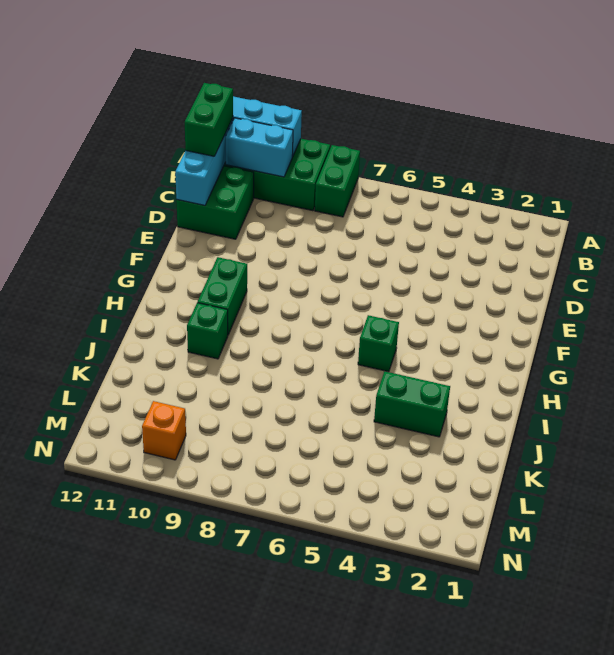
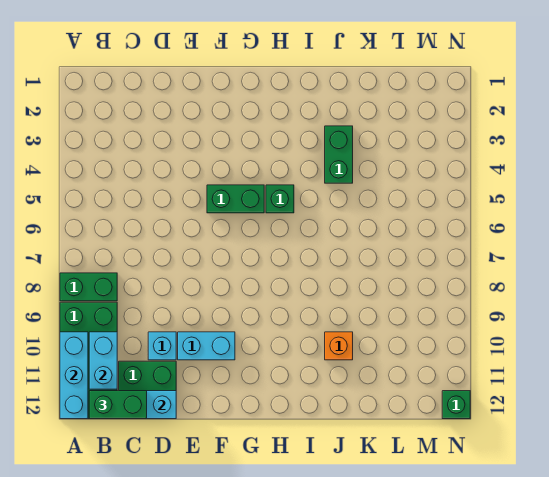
none -> cyan brick D10 level 1
none -> cyan brick E10:F10 level 1
green brick G10:H10 level 1 -> green brick F5:G5 level 1
green brick I10 level 1 -> green brick N12 level 1
orange brick M10 level 1 -> orange brick J10 level 1

